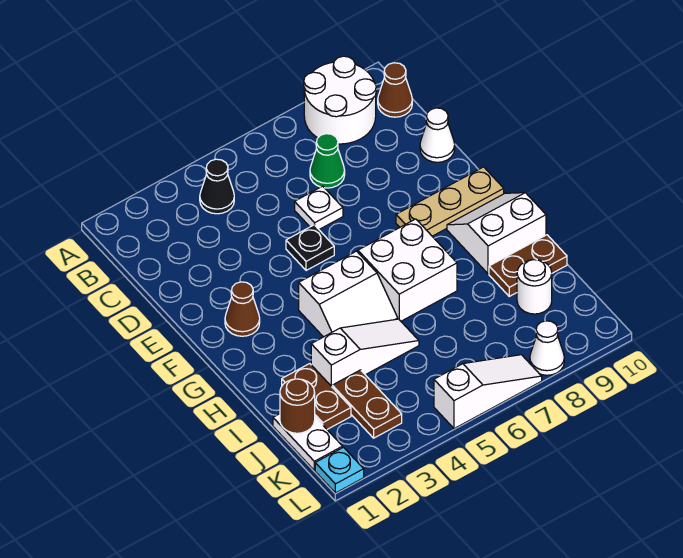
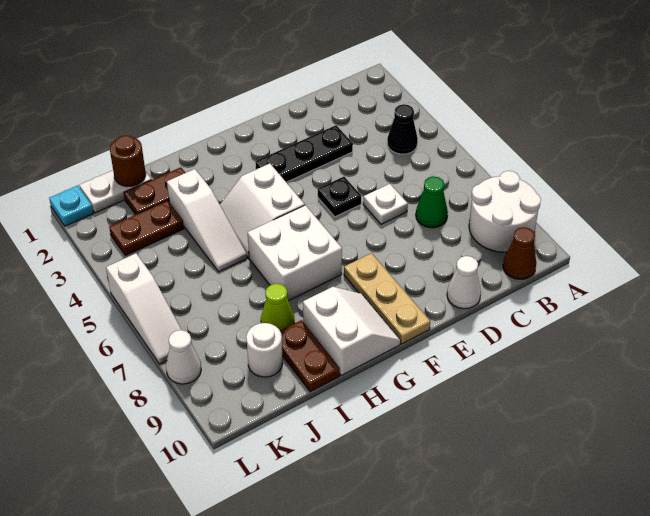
none -> black plate D3:F3 level 1
brown cone F2 level 1 -> none
none -> lime cone I8 level 1

